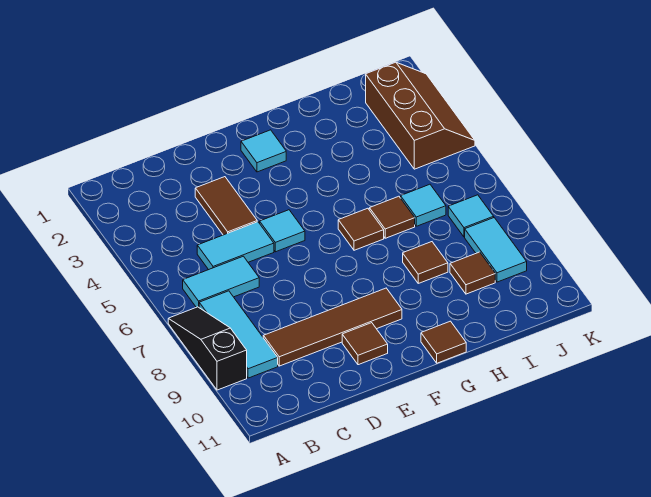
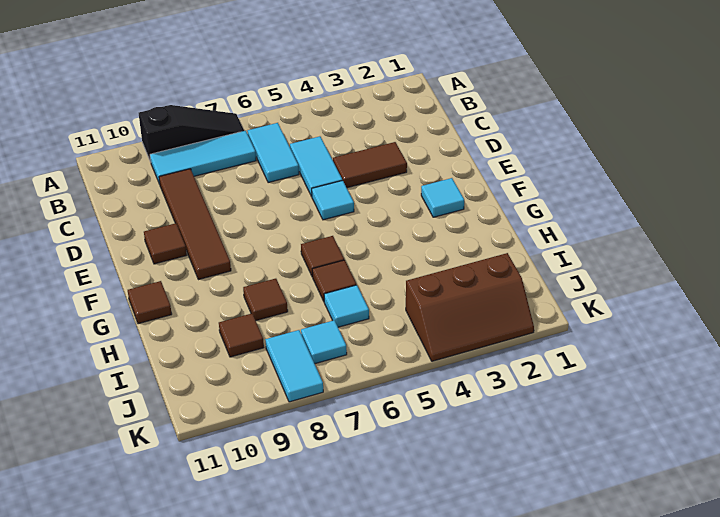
cyan tile J8:J9 level 1 -> cyan tile J8:K8 level 1

